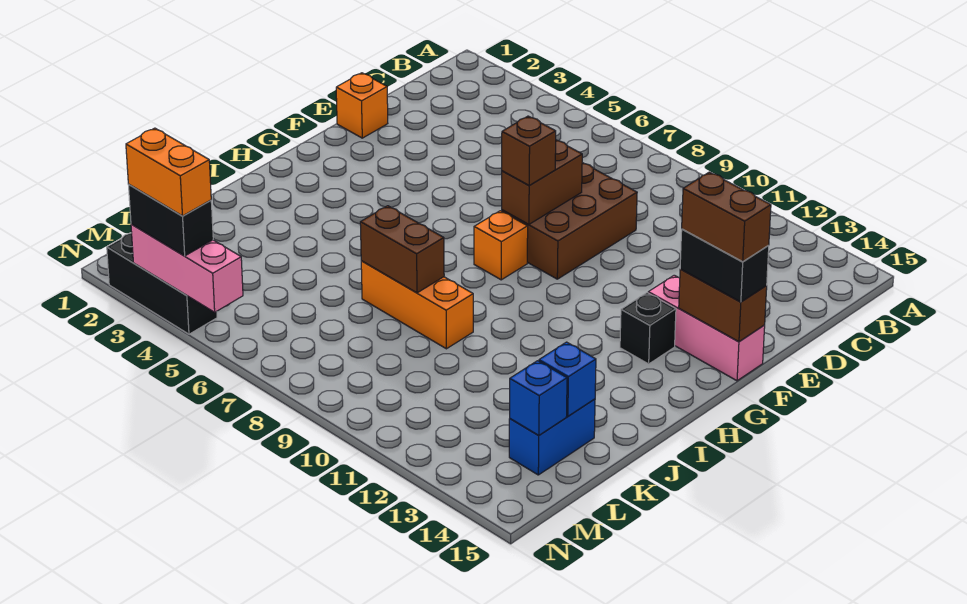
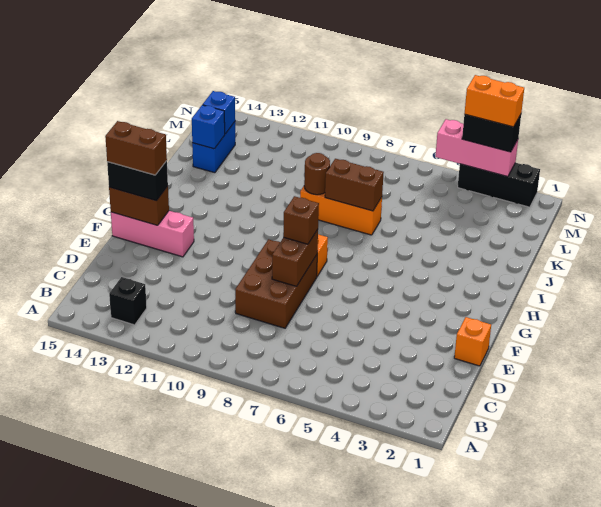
black brick G13 level 1 -> black brick B13 level 1
none -> brown round brick J9 level 2

